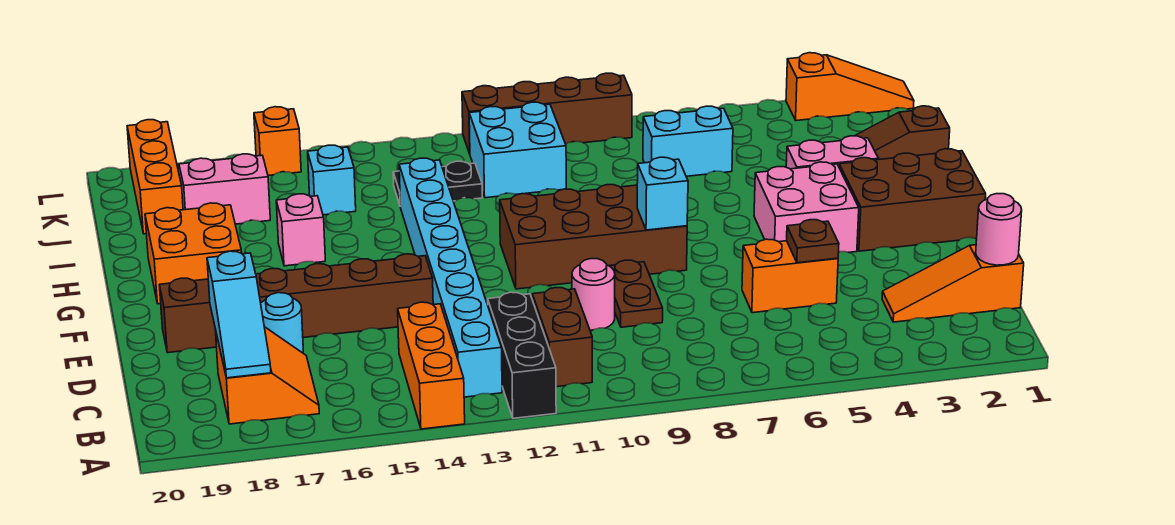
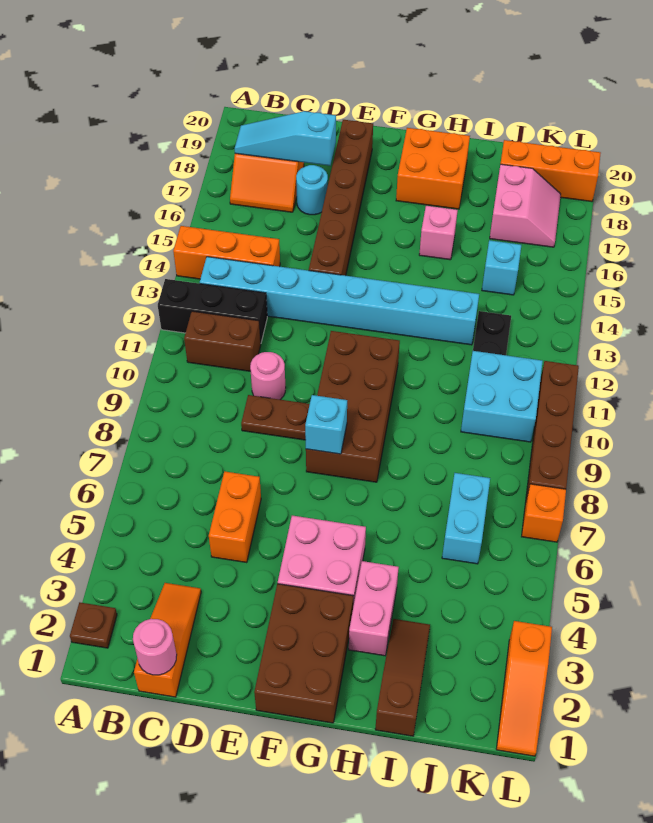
brown plate D5 level 2 -> brown plate A2 level 1
orange brick L16 level 1 -> orange brick L7 level 1

